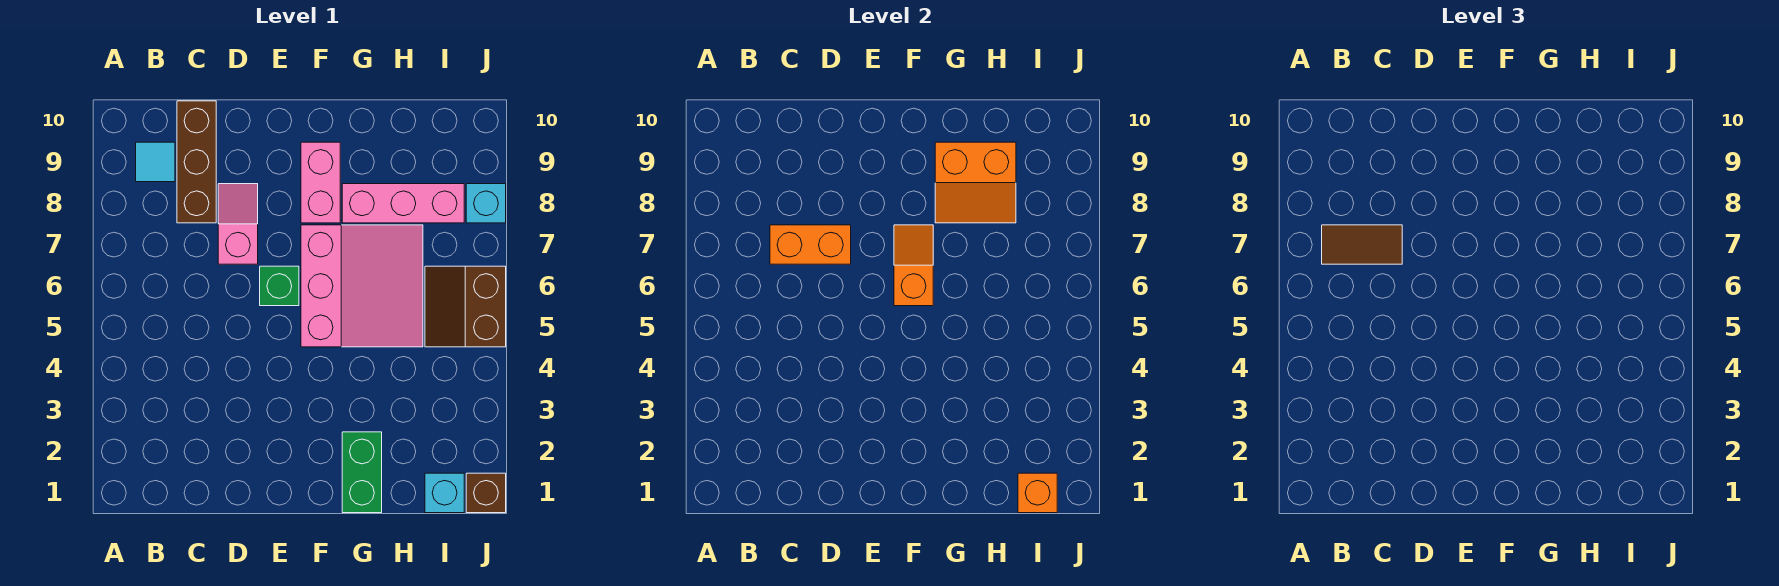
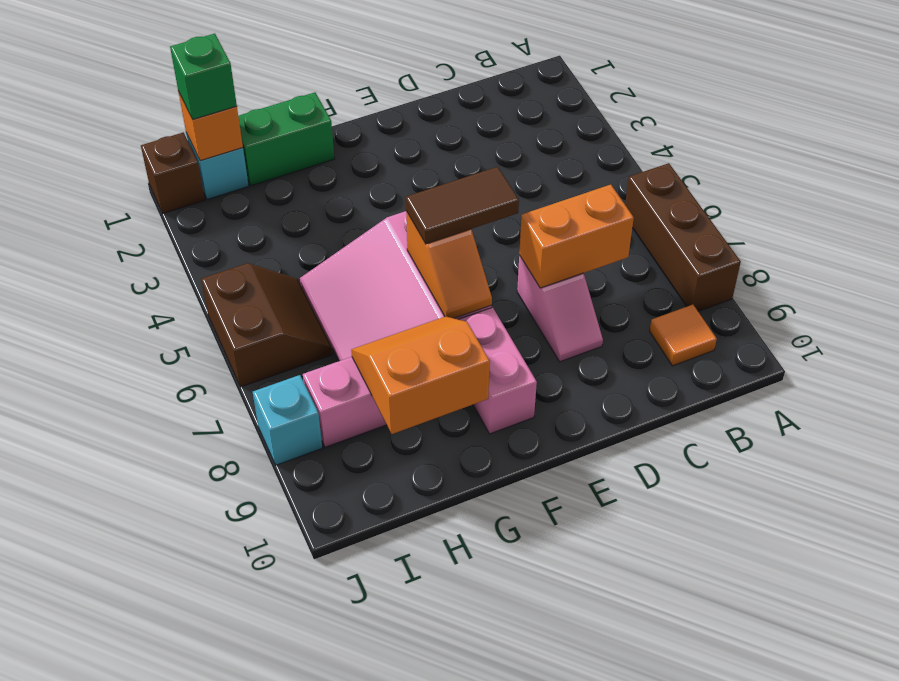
brown tile B7:C7 level 3 -> brown tile E6:F6 level 3
cyan tile B9 level 1 -> orange tile B9 level 1
brown brick C8:C10 level 1 -> brown brick A6:A8 level 1
green brick E6 level 1 -> green brick I1 level 3
green brick G1:G2 level 1 -> green brick G1:H1 level 1

